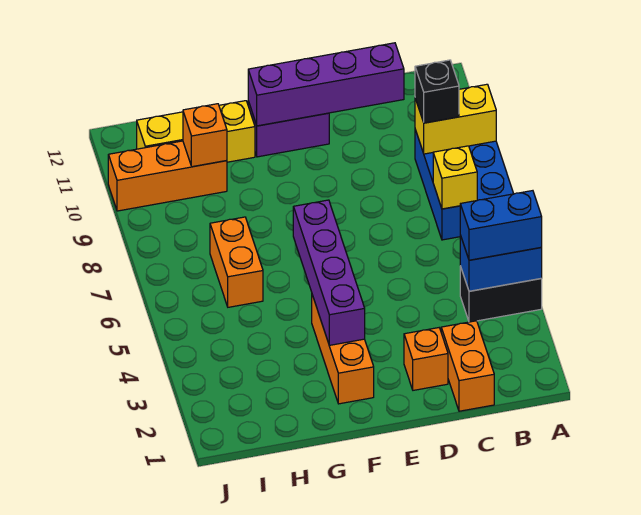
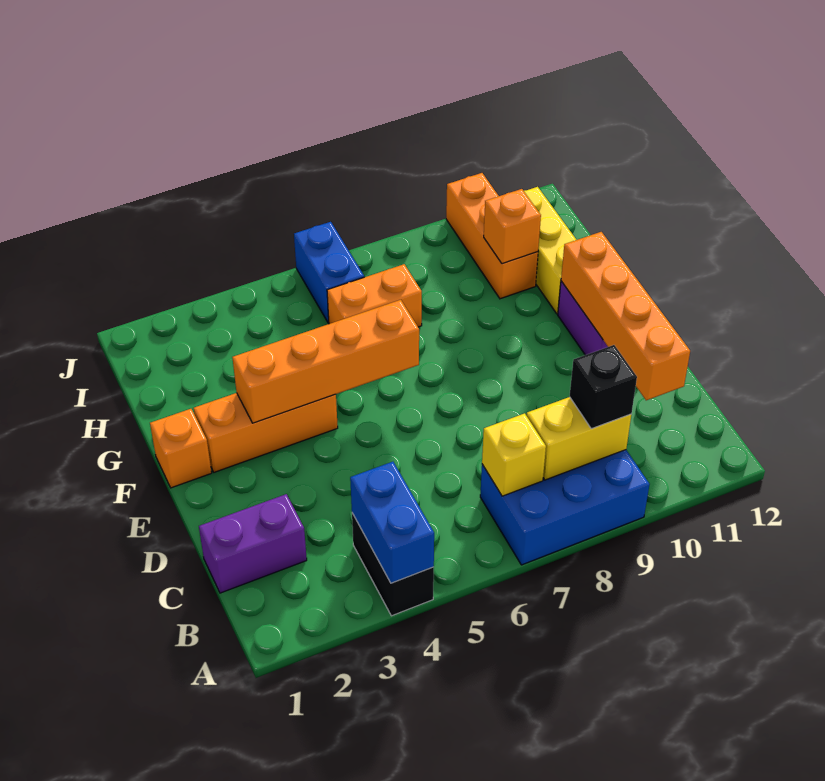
blue brick A4:B4 level 3 -> blue brick I6:J6 level 1
yellow brick A9:B9 level 2 -> yellow brick B8:B9 level 2
orange brick C1:C2 level 1 -> purple brick C1:C2 level 1
purple brick C11:F11 level 2 -> orange brick C11:F11 level 2
orange brick D2 level 1 -> orange brick F1 level 1
purple brick F3:F6 level 2 -> orange brick F3:F6 level 2

